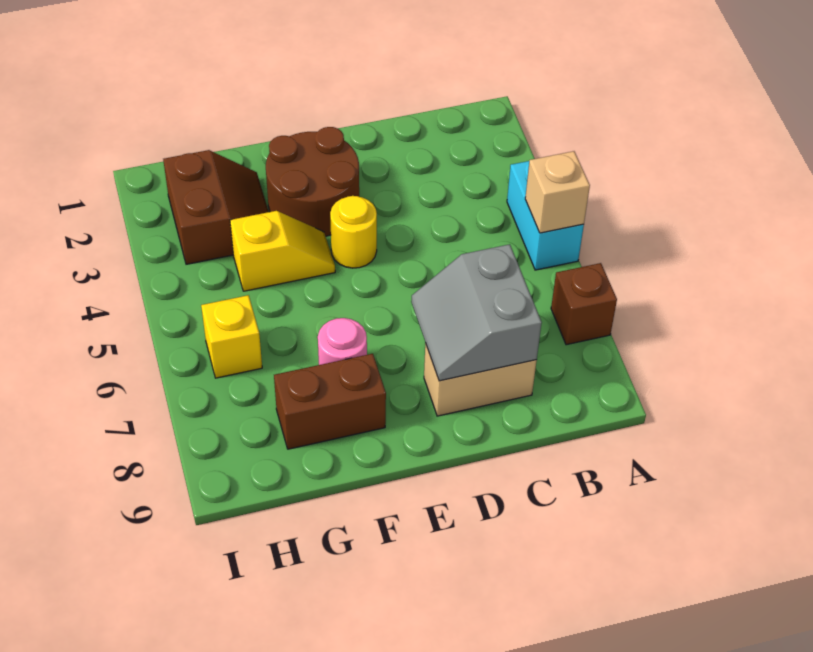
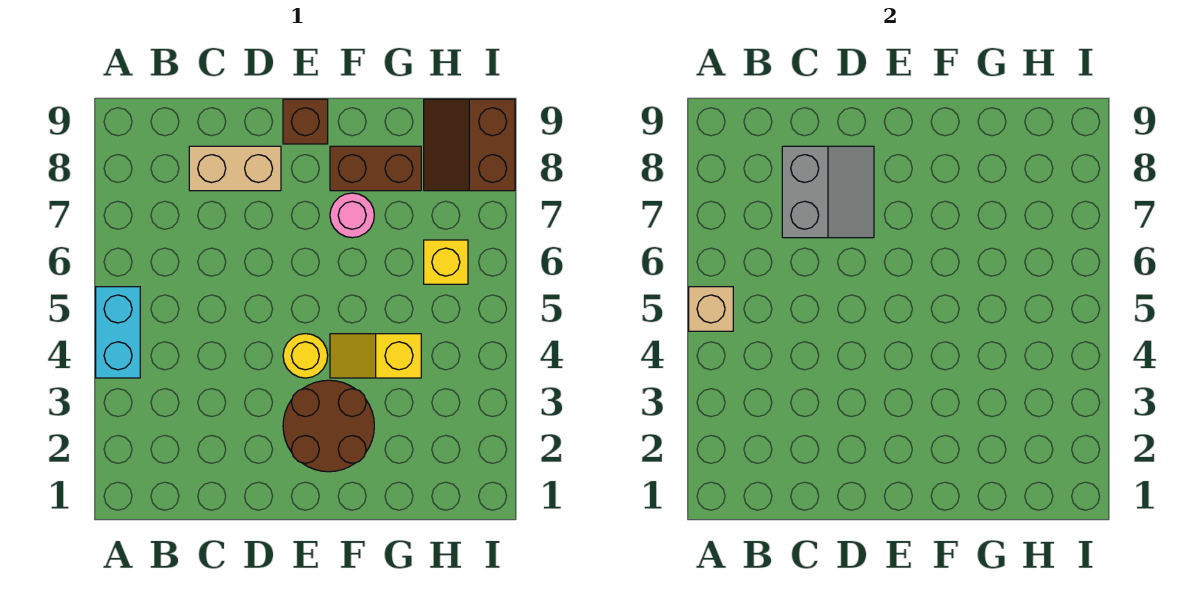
brown brick A7 level 1 -> brown brick E9 level 1
brown slope G2:H3 level 1 top H -> brown slope H8:I9 level 1 top I

